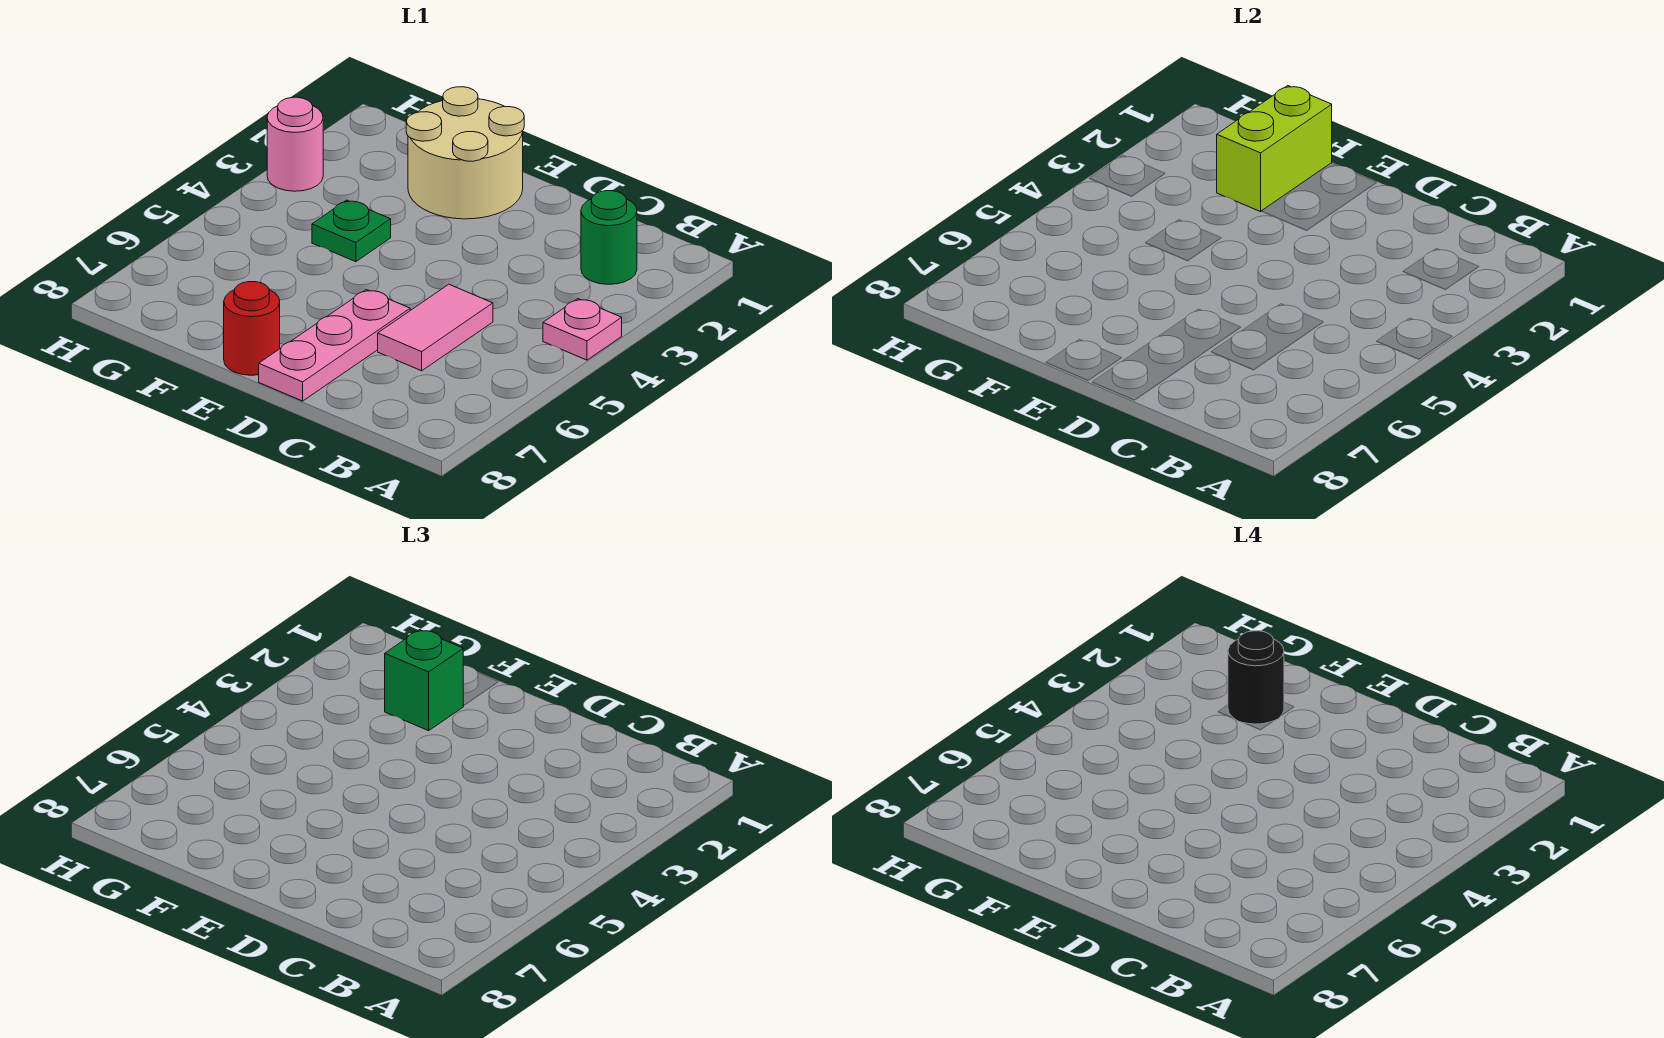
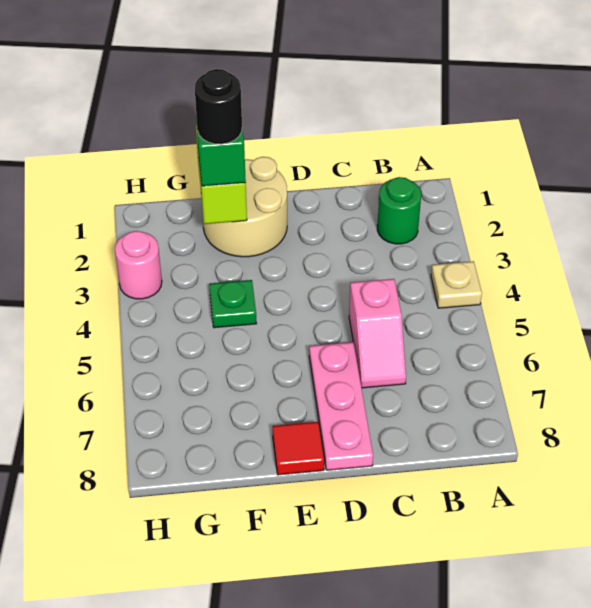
pink plate A4 level 1 -> tan plate A4 level 1
pink tile C5:C6 level 1 -> pink slope C5:C6 level 1 top 5
red round brick E8 level 1 -> red tile E8 level 1

